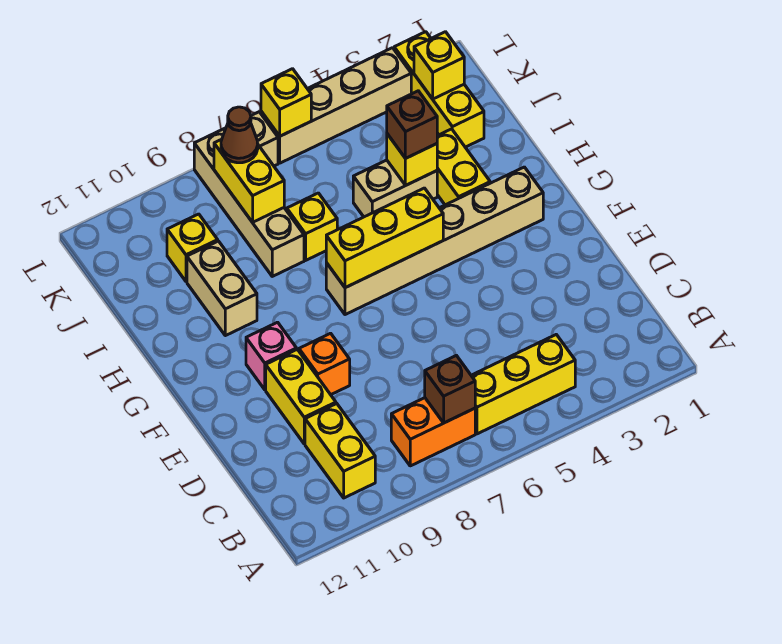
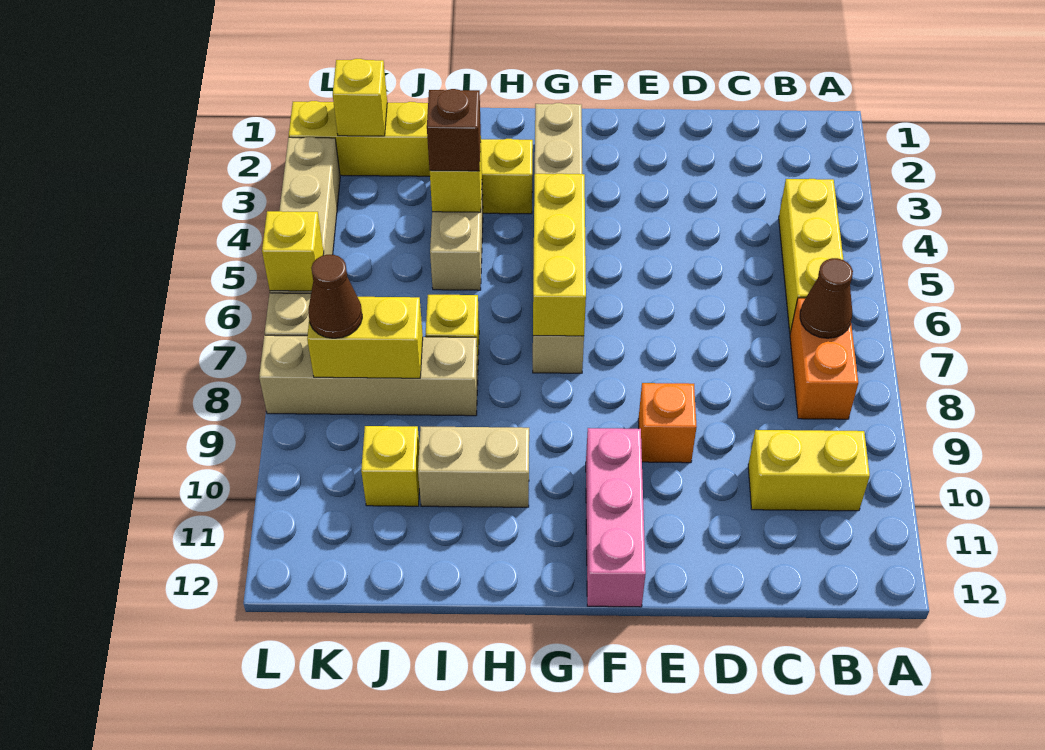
brown brick B7 level 2 -> brown cone B7 level 2
yellow brick D10:E10 level 1 -> none
pink brick F10 level 1 -> pink brick F10:F12 level 1

